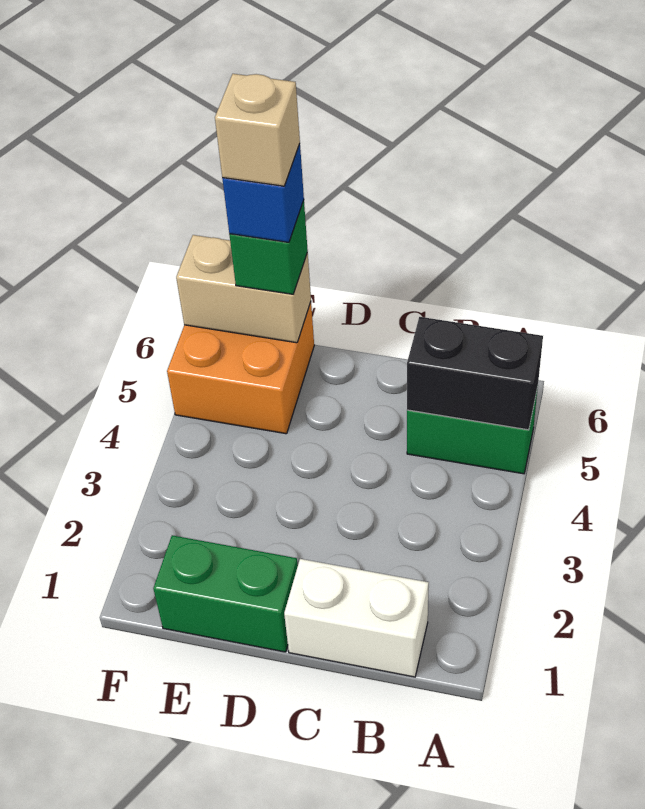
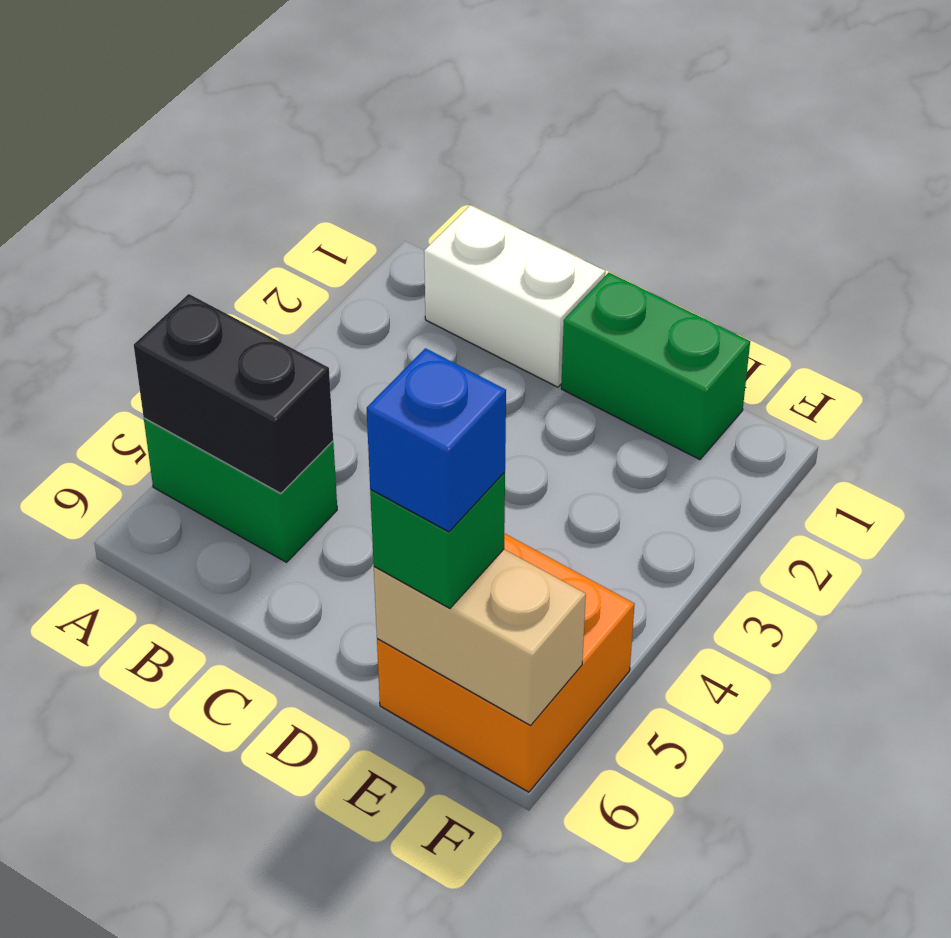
tan brick E6 level 5 -> none

